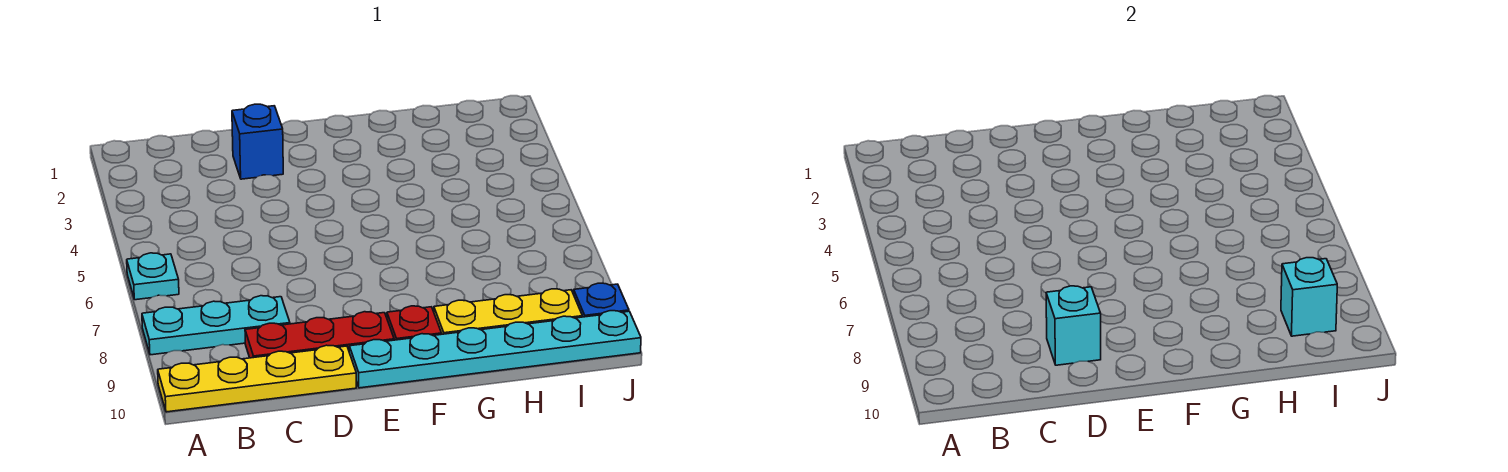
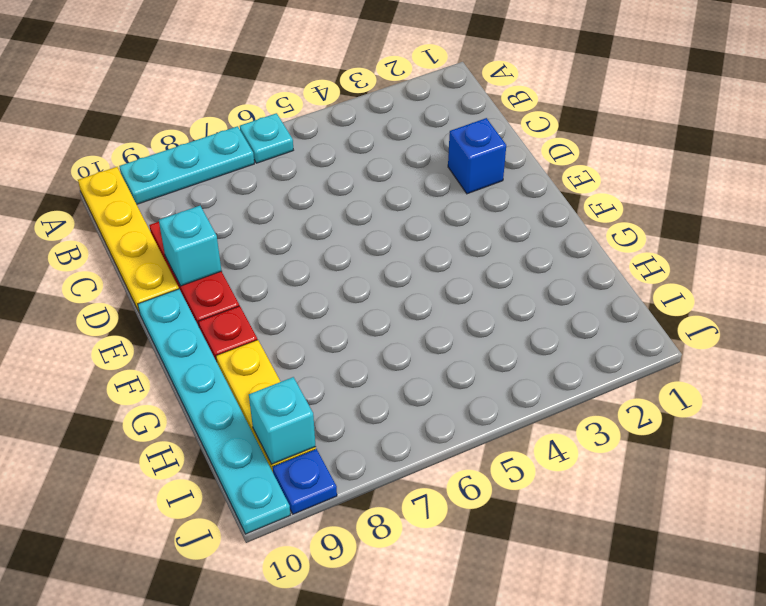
cyan plate A8:C8 level 1 -> cyan plate A7:A9 level 1

